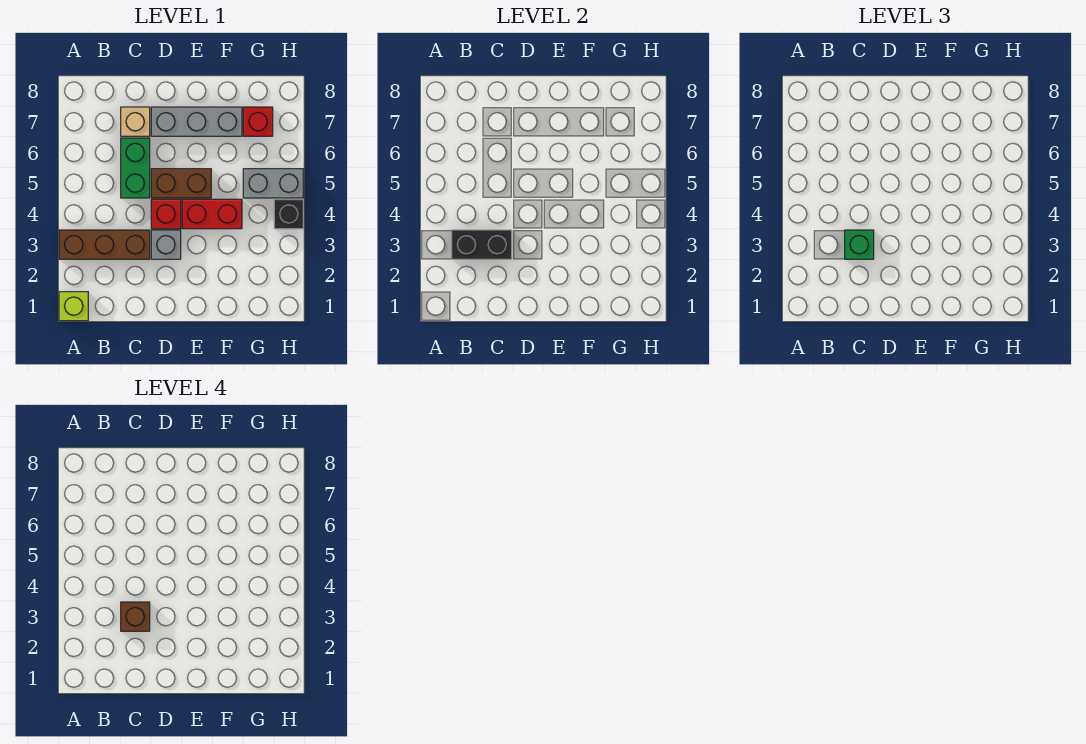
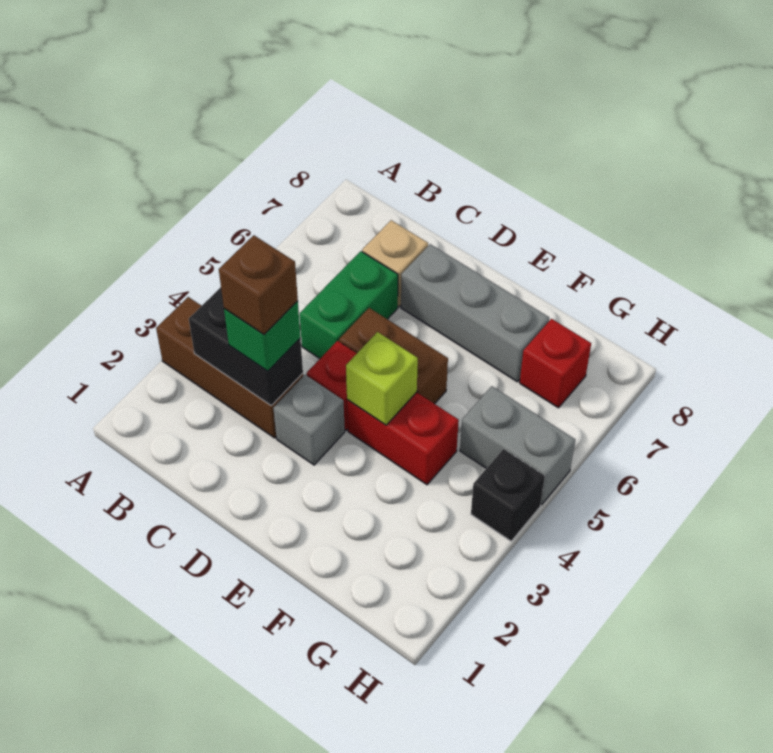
lime brick A1 level 1 -> lime brick E4 level 2

